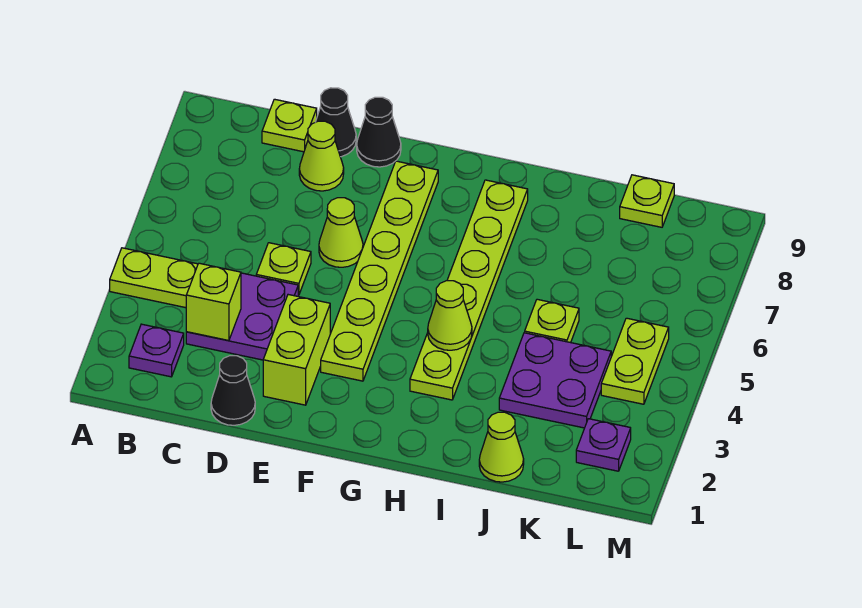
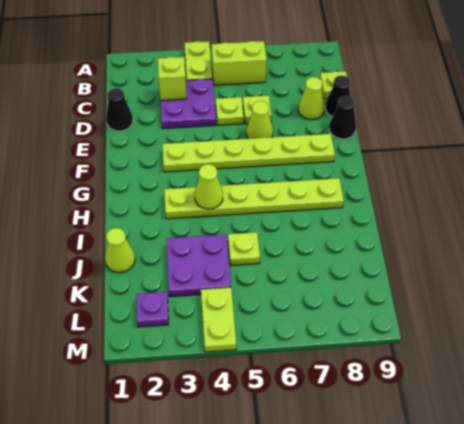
purple plate B2 level 1 -> none
lime brick E2:E3 level 1 -> lime brick B5:B6 level 1
lime plate K9 level 1 -> lime plate D6 level 1
lime plate L4:L5 level 1 -> lime plate L4:M4 level 1

